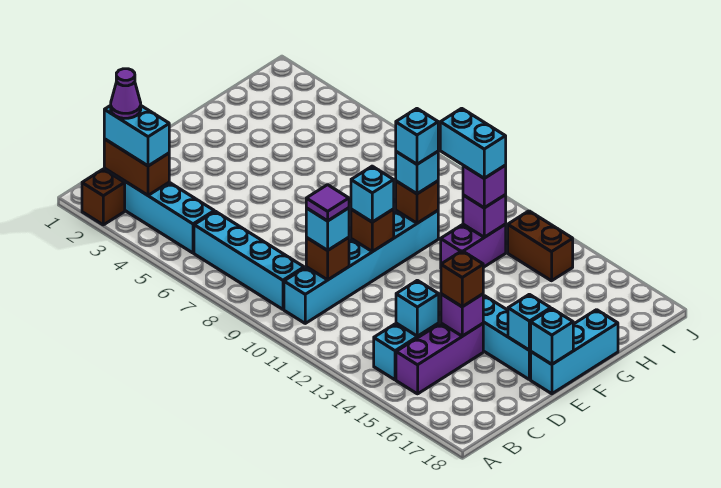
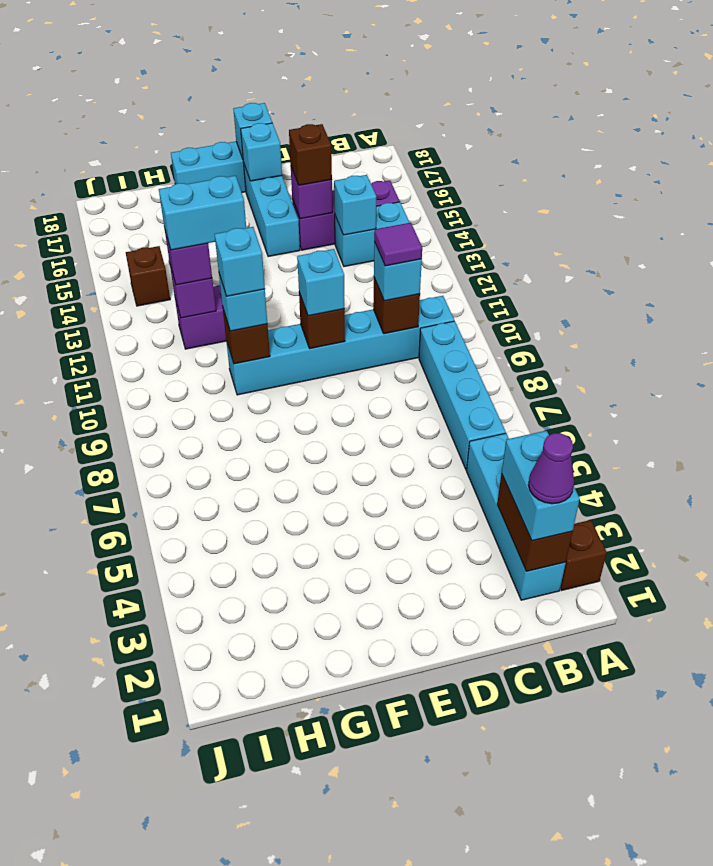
cyan brick H11:H12 level 4 -> cyan brick G12:H12 level 4
brown brick I13:I14 level 1 -> brown brick I14 level 1

